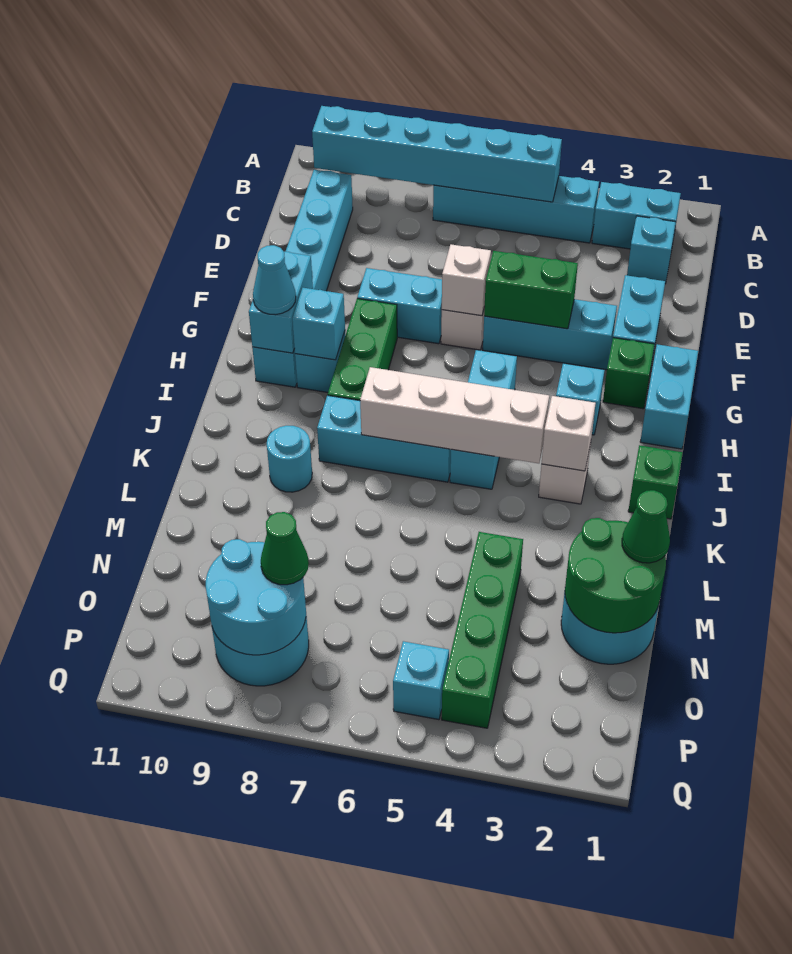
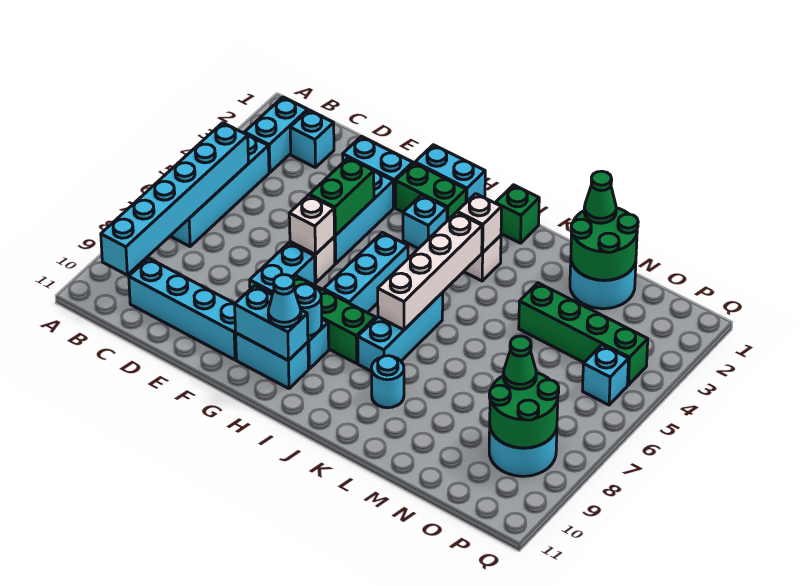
green brick G2 level 1 -> green brick G2:H2 level 1
cyan brick H5:J5 level 1 -> cyan brick H5:H7 level 1
cyan brick H9 level 2 -> cyan round brick H9 level 2
cyan round brick O8:P9 level 2 -> green round brick O8:P9 level 2

